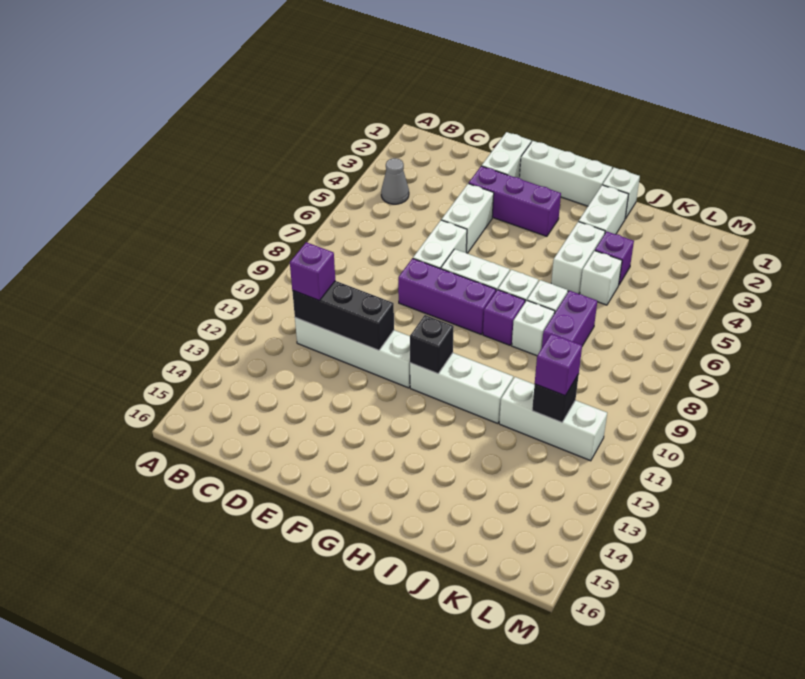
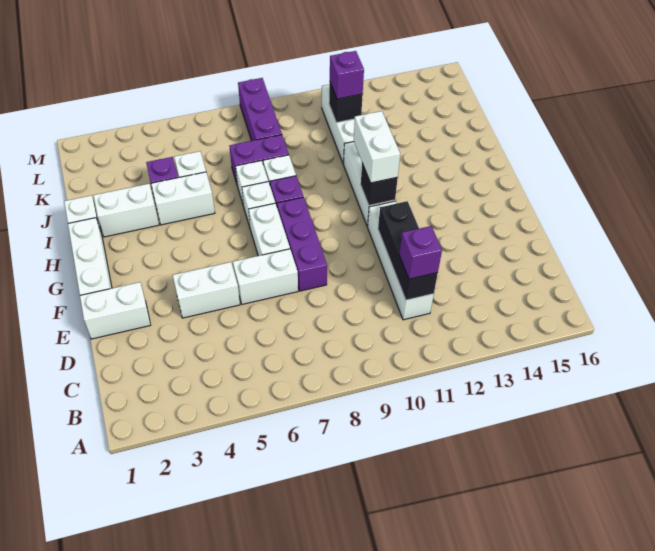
grey cone B4 level 1 -> none
purple brick E3:G3 level 1 -> purple brick K8:M8 level 1
none -> white brick G11:H11 level 3

